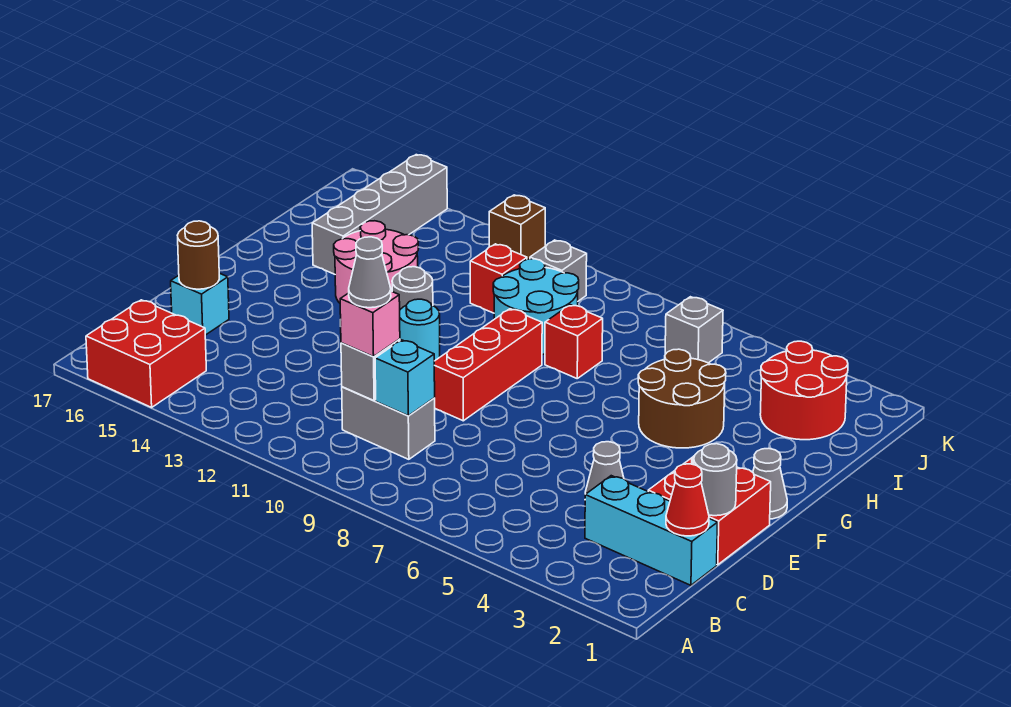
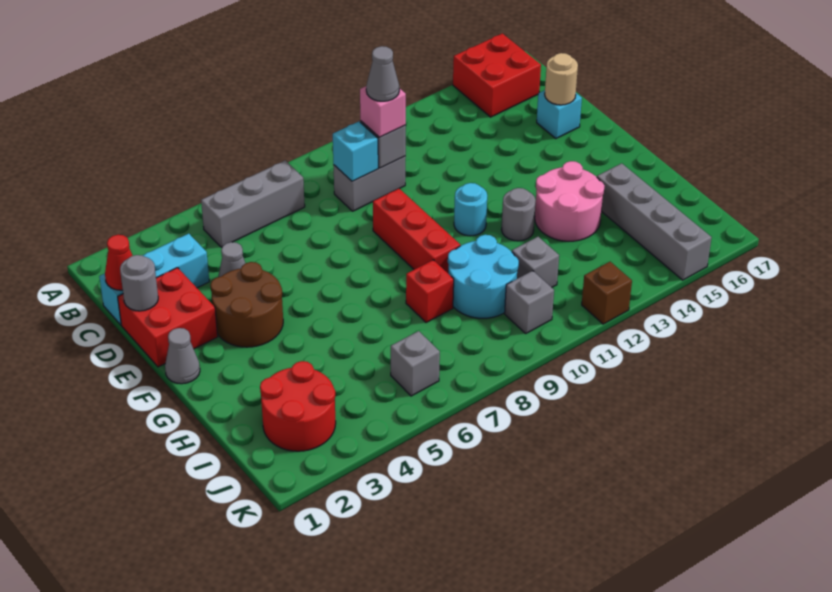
none -> grey brick B5:B7 level 1
brown round brick D16 level 2 -> tan round brick D16 level 2
brown round brick G4:H5 level 1 -> brown round brick E3:F4 level 1
red brick I11 level 1 -> grey brick I11 level 1

